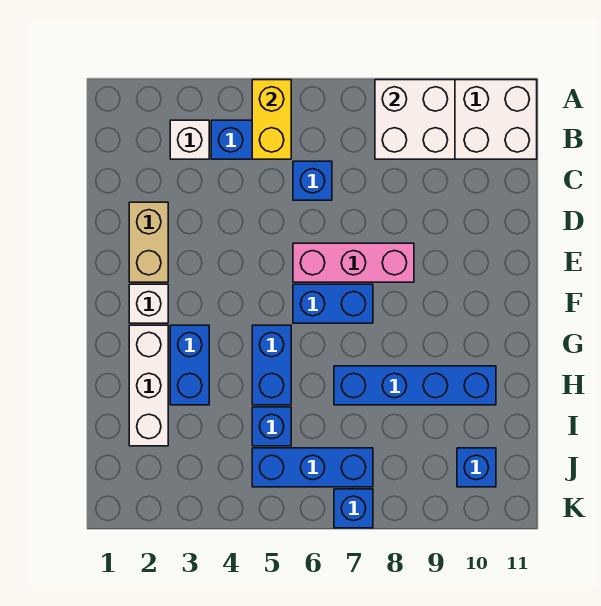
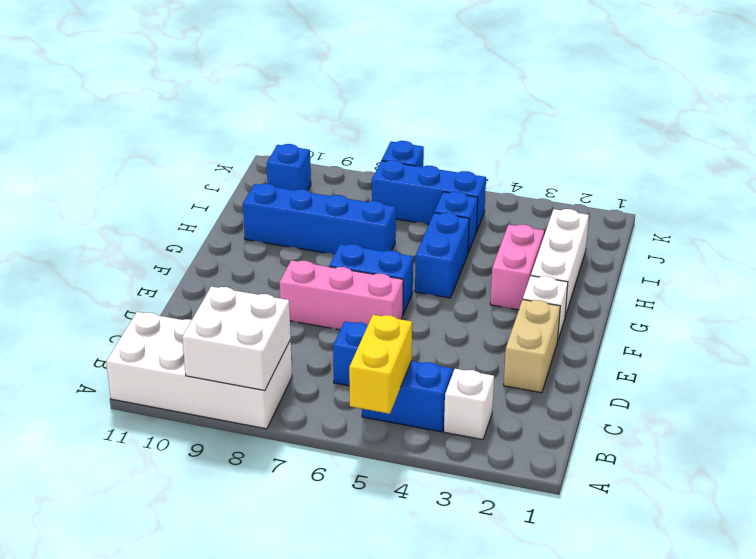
blue brick G3:H3 level 1 -> pink brick G3:H3 level 1

